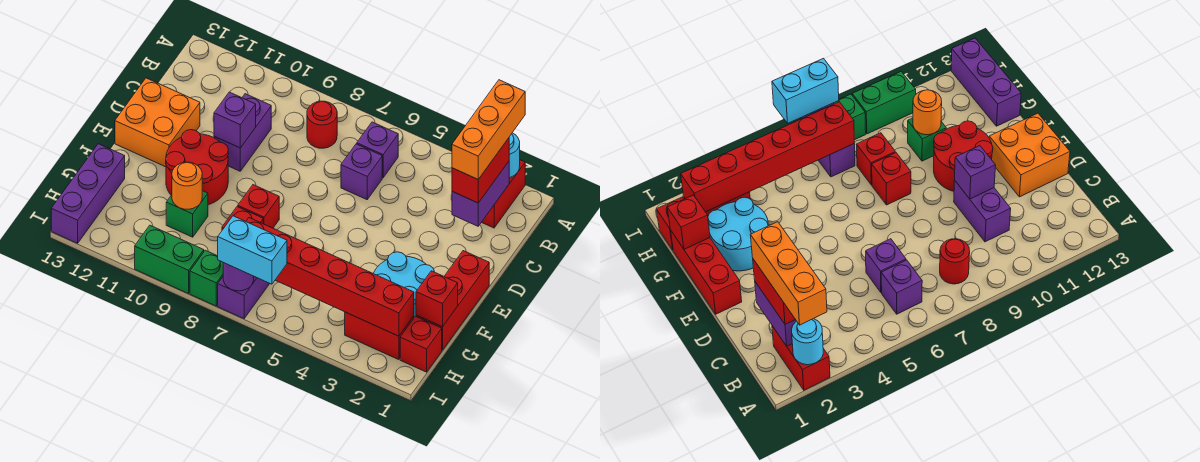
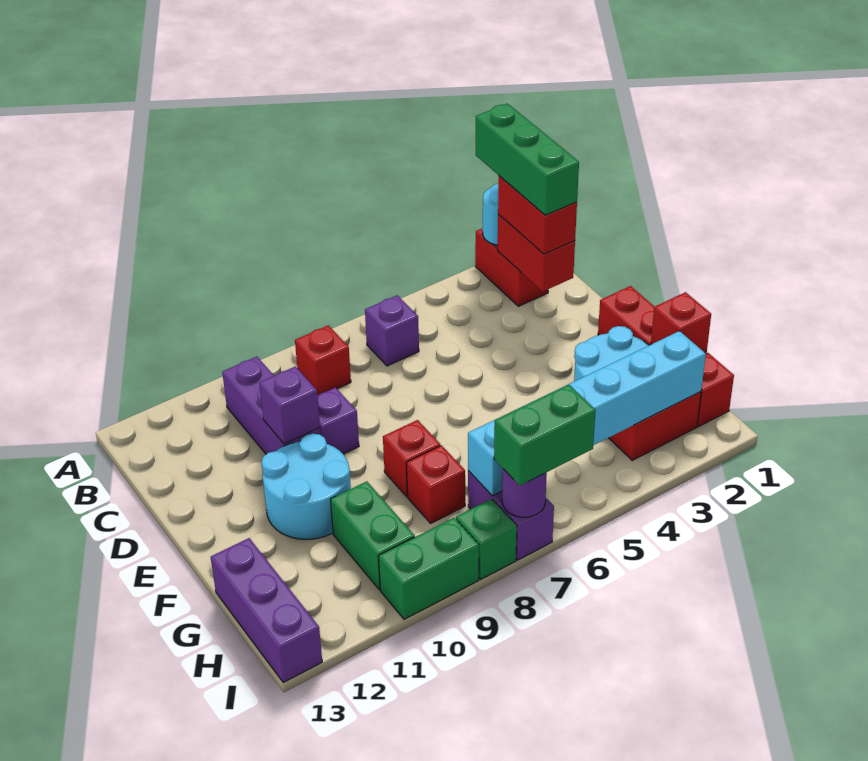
orange brick A2:C2 level 4 -> green brick A2:C2 level 4
purple brick B2:C2 level 2 -> red brick B2:C2 level 2
red round brick B8 level 1 -> red brick B8 level 1
purple brick C6 level 1 -> purple brick D9 level 1
purple brick C10:D10 level 1 -> purple brick B10:D10 level 1
orange brick D12:E13 level 1 -> none
red round brick E10:F11 level 1 -> cyan round brick E10:F11 level 1
green brick G10 level 1 -> green brick G10:H10 level 1
orange round brick G10 level 2 -> none
red brick H2:H7 level 2 -> cyan brick H2:H7 level 2
cyan brick I6:I7 level 3 -> green brick I6:I7 level 3

